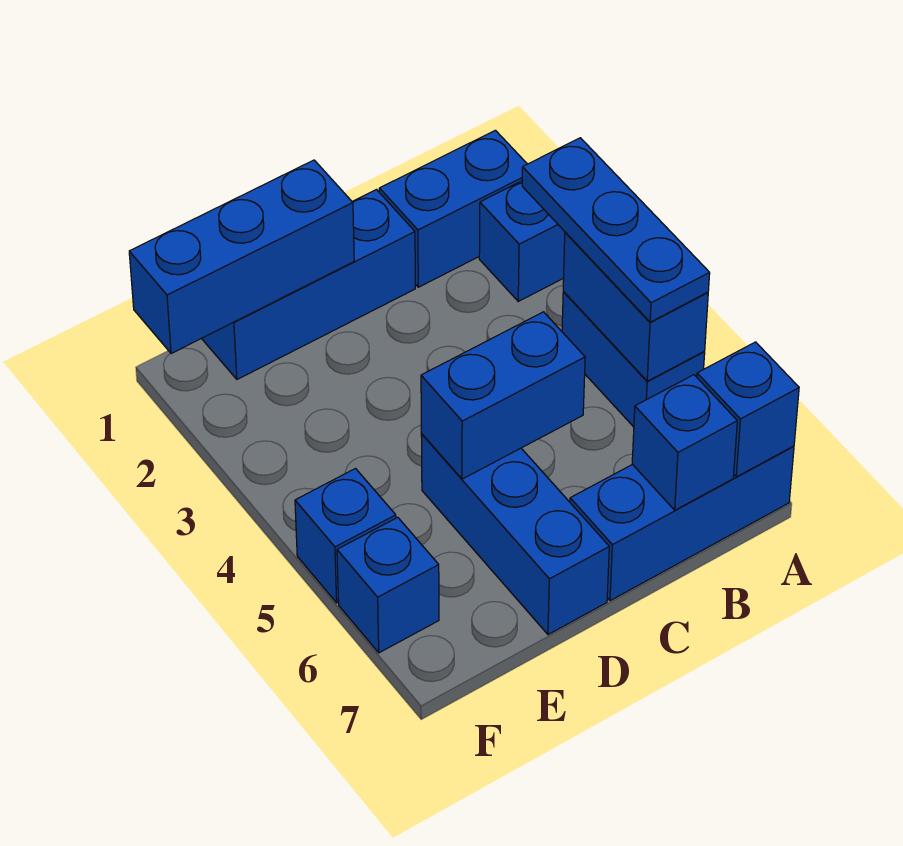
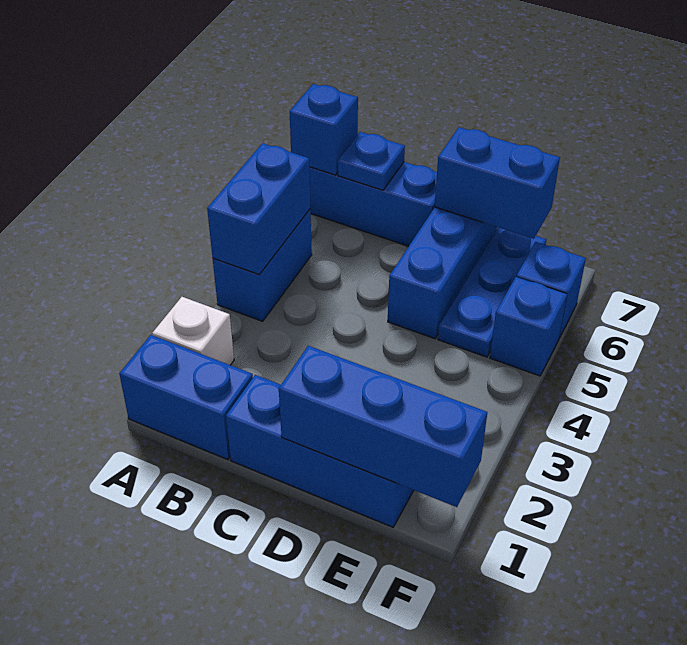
blue brick A2 level 1 -> white brick A2 level 1
blue plate A3:A5 level 3 -> blue plate E5:E7 level 1
blue brick B7 level 2 -> blue plate B7 level 2
blue brick C5:D5 level 2 -> blue brick D7:E7 level 2

